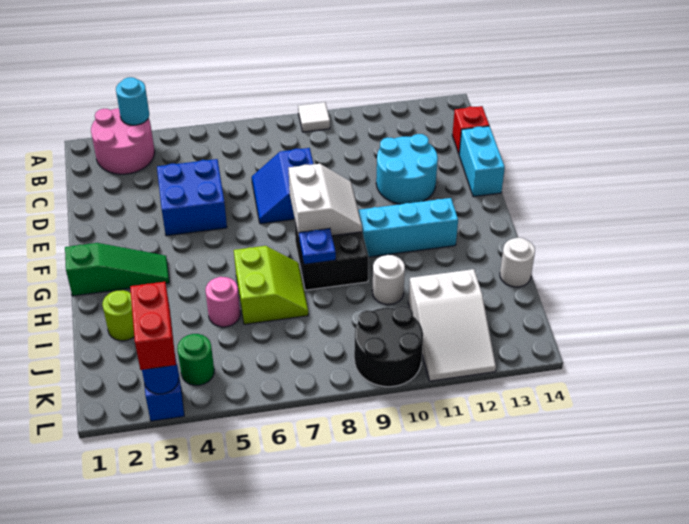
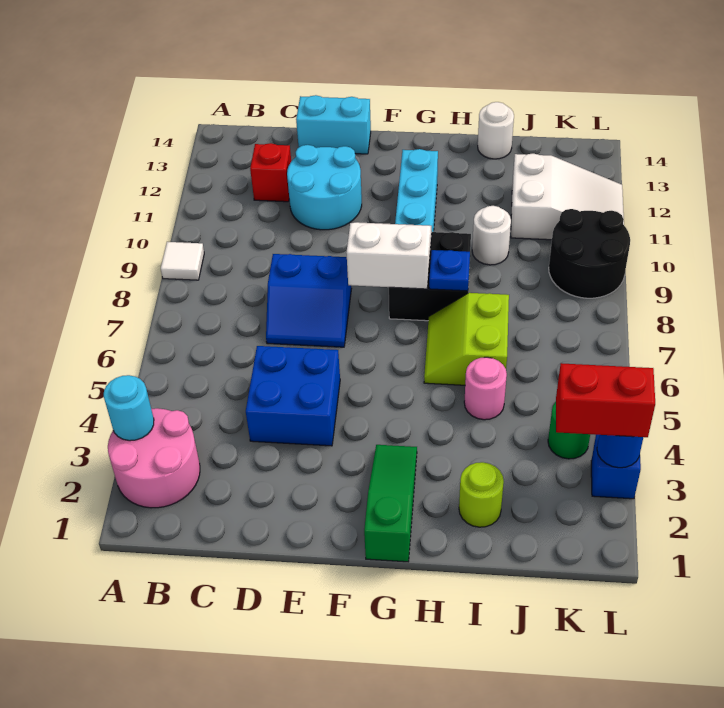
red brick C14 level 1 -> red brick C12 level 1
lime slope H6:I7 level 1 top 6 -> lime slope H6:I7 level 1 top I

